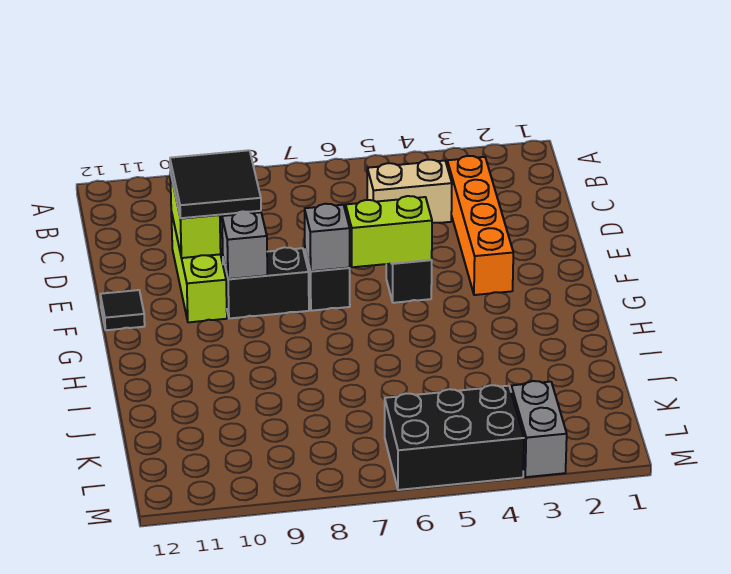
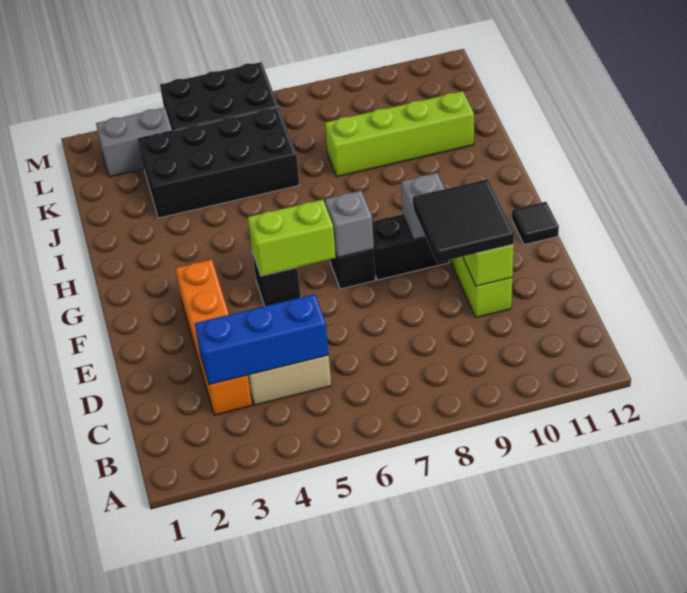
none -> blue brick C3:C5 level 2
none -> black brick J3:K6 level 1
none -> lime brick J8:J11 level 1
grey brick L3:M3 level 1 -> grey brick L2:L3 level 1

